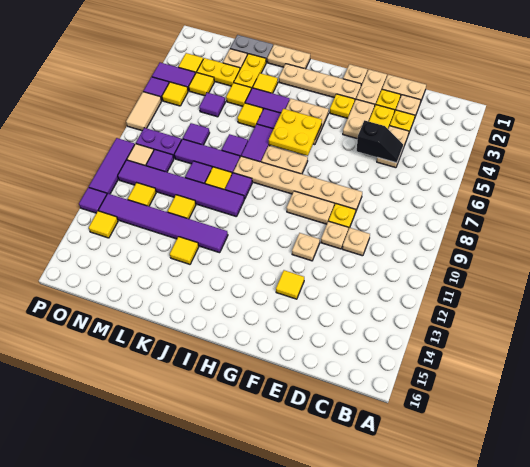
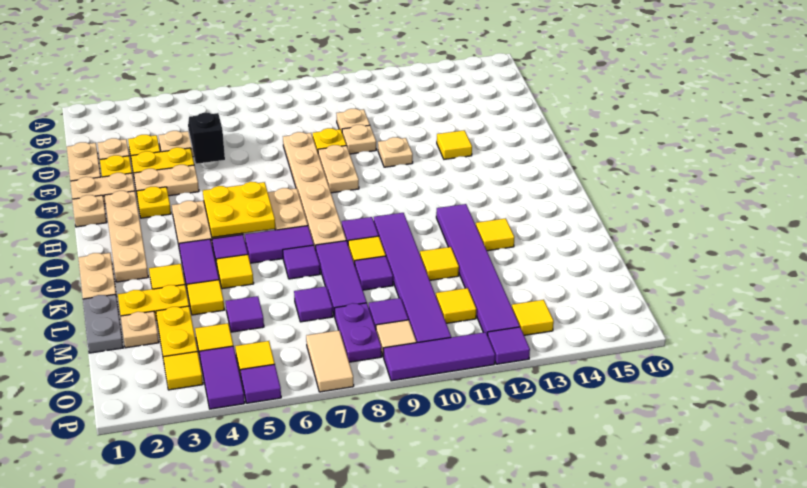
tan tile P6:P7 level 1 -> tan tile O7:P7 level 1

